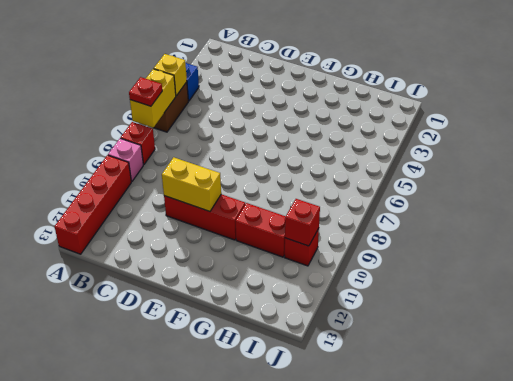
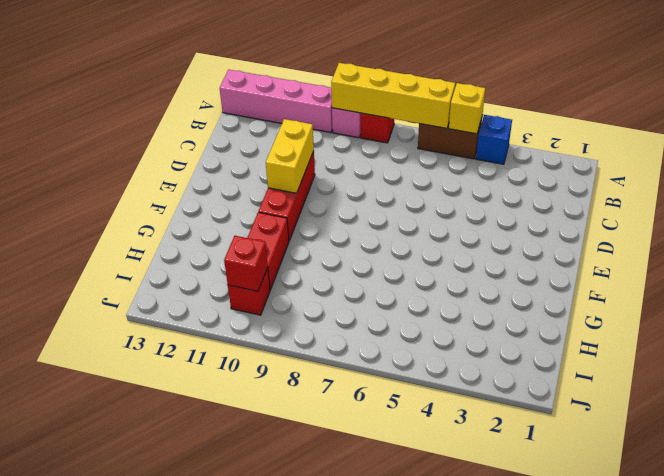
yellow brick A6:A7 level 2 -> yellow brick A6:A9 level 2
red plate A7 level 3 -> none
red brick A10:A13 level 1 -> pink brick A10:A13 level 1

